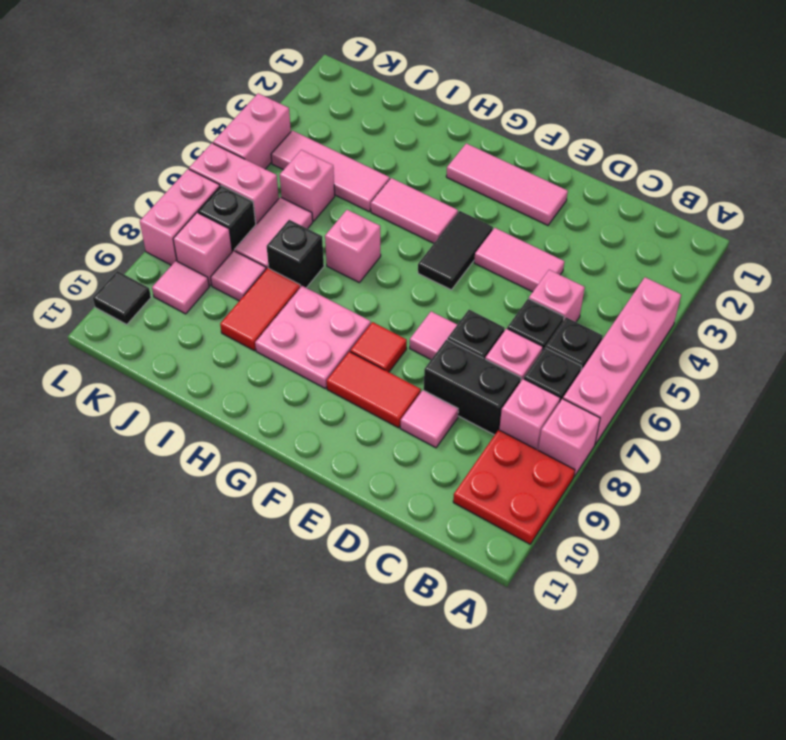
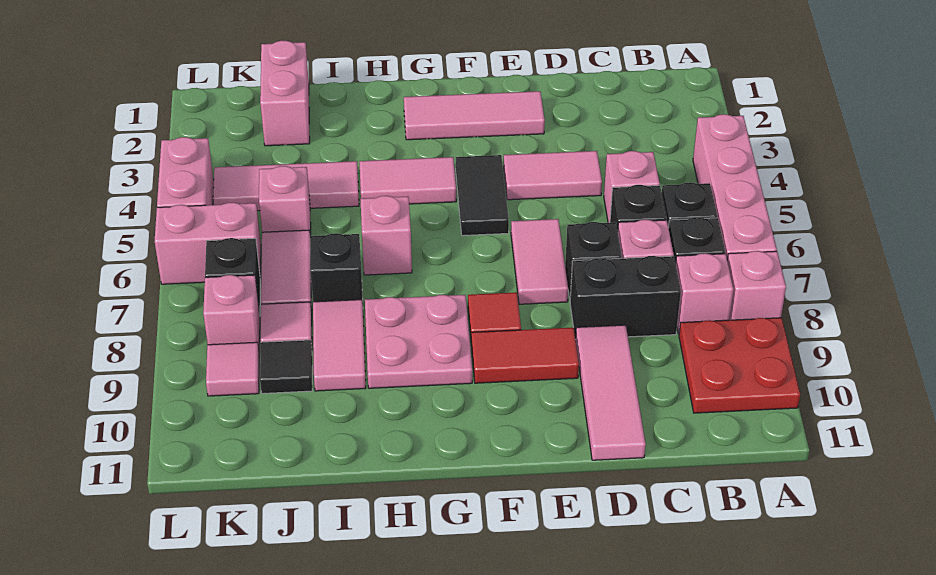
pink tile D9 level 1 -> pink tile D9:D11 level 1
pink tile E7 level 1 -> pink tile E6:E7 level 1
red tile I8:I9 level 1 -> pink tile I8:I9 level 1
pink brick L7:L8 level 1 -> pink brick J1:J2 level 1
black tile L10 level 1 -> black tile J9 level 1

